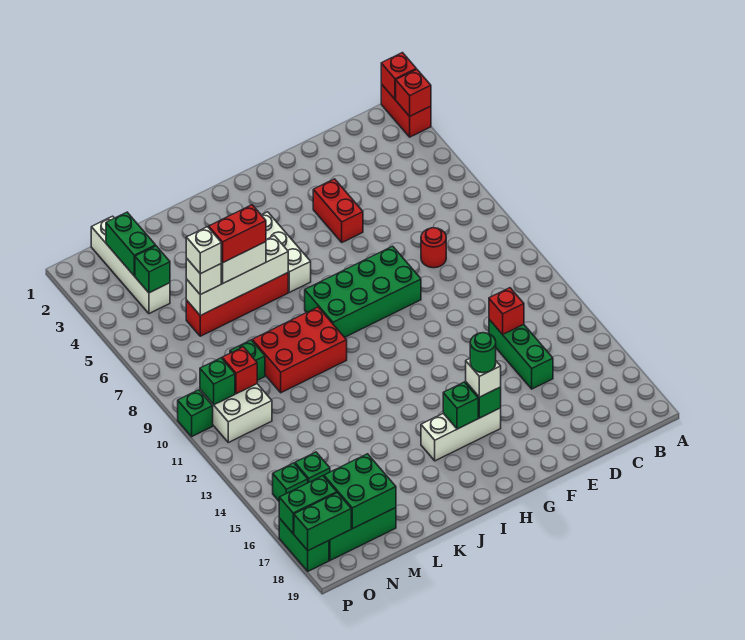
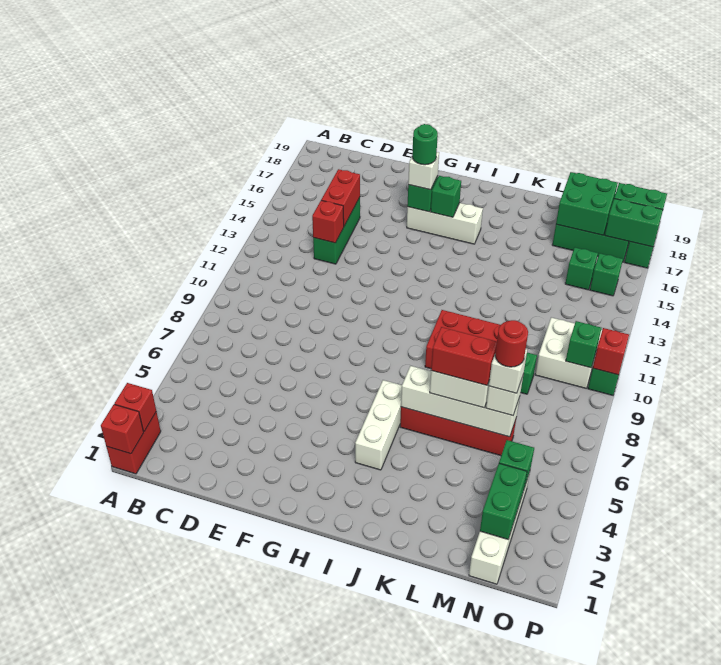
red round brick D8 level 1 -> red round brick M6 level 5
red brick F4:F5 level 1 -> red brick D14:D15 level 2
green brick F8:I9 level 1 -> none
red brick N10 level 2 -> red brick P10 level 2

